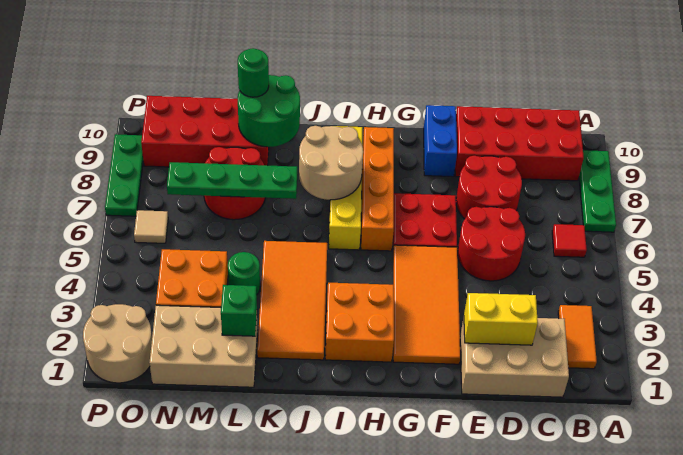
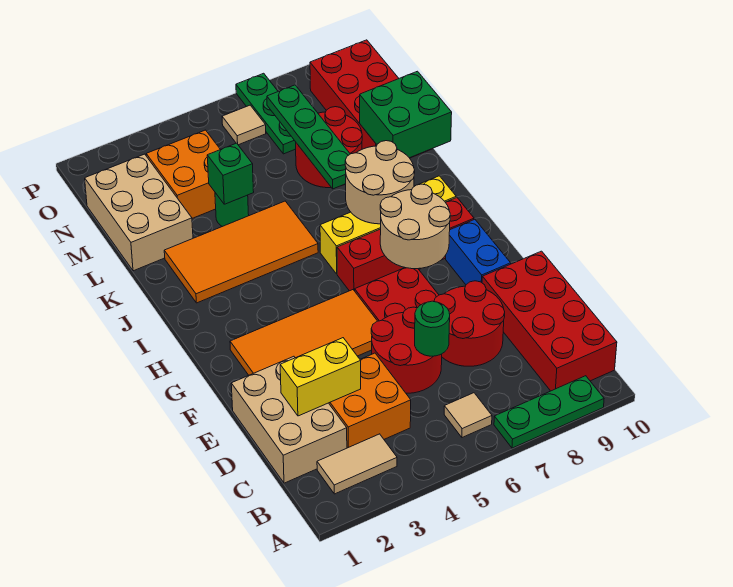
orange tile B2:B3 level 1 -> tan tile B2:B3 level 1
red tile B6 level 1 -> tan tile B6 level 1
yellow brick D2:E2 level 2 -> yellow brick D2:D3 level 2
blue brick F9:F10 level 1 -> blue brick F9:G9 level 1
orange brick H2:I3 level 1 -> orange brick C3:D4 level 1
orange brick H6:H9 level 1 -> red brick H6:H9 level 1
green round brick K9:L10 level 2 -> green brick K9:L10 level 2
green brick L2 level 2 -> green brick L4 level 2
green round brick L10 level 3 -> green round brick D6 level 2
tan round brick O1:P2 level 1 -> tan round brick G7:H8 level 2
green plate P7:P9 level 1 -> green plate N7:P7 level 1

